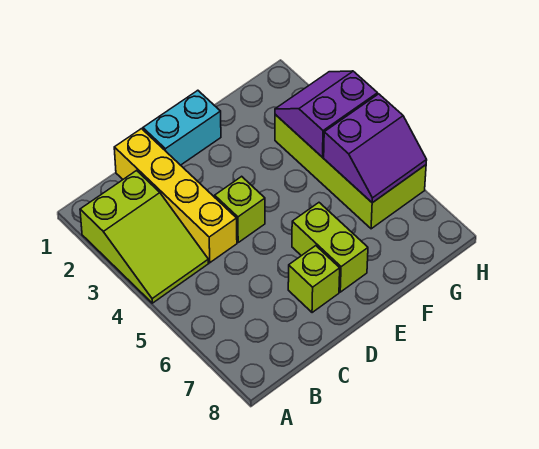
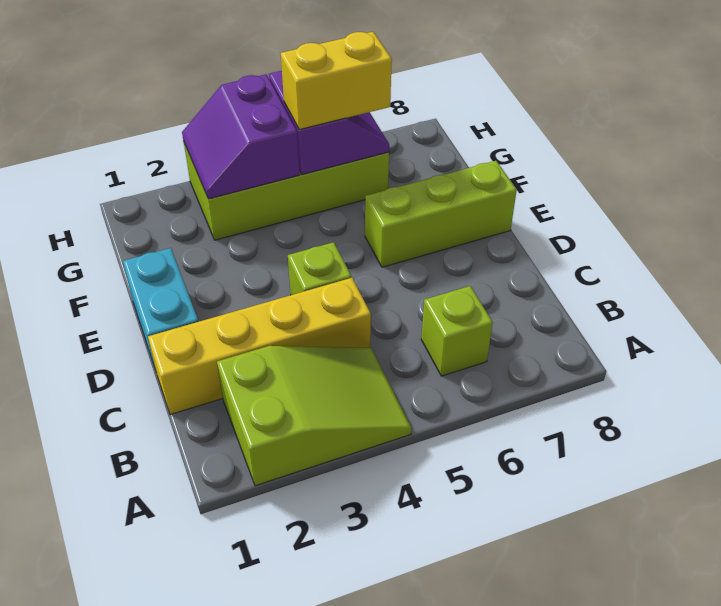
lime brick D7 level 1 -> lime brick B6 level 1
lime brick E6:E7 level 1 -> lime brick E6:E8 level 1
none -> yellow brick G5:G6 level 3

